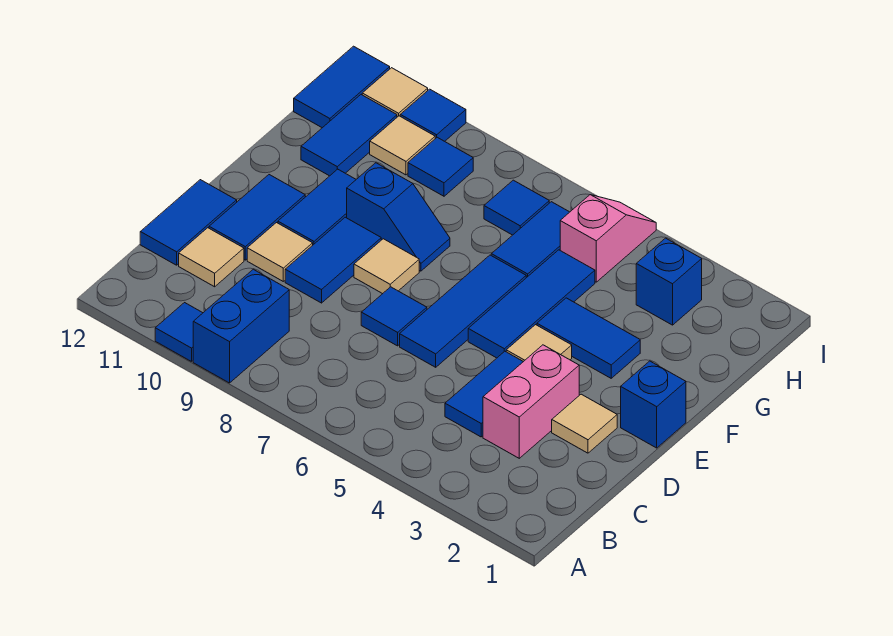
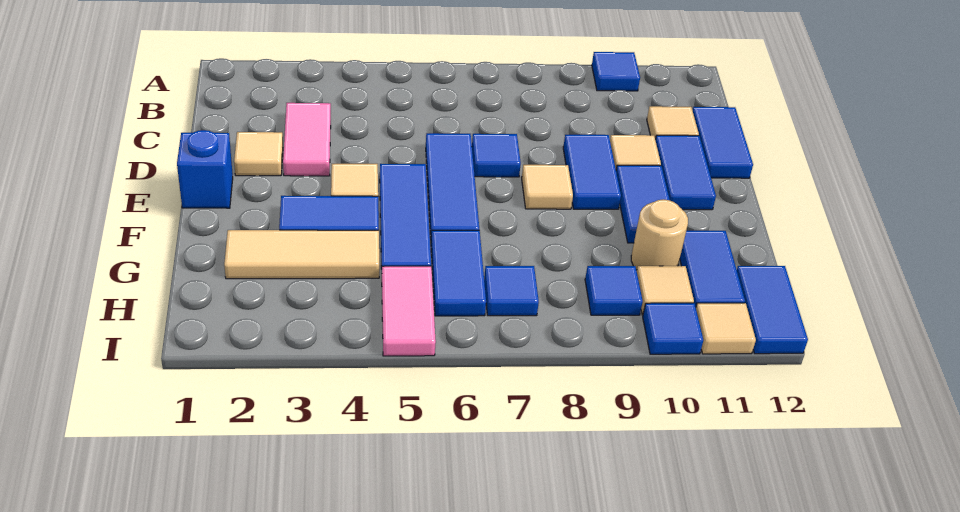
blue brick A9:B9 level 1 -> none
pink brick C3:D3 level 1 -> pink tile C3:D3 level 1
blue tile C4:D4 level 1 -> none
blue slope F8:F9 level 1 top 9 -> none
none -> tan tile G2:G4 level 1
none -> tan round brick G10 level 1
blue brick H3 level 1 -> none
pink slope H5:I5 level 1 top H -> pink tile H5:I5 level 1

